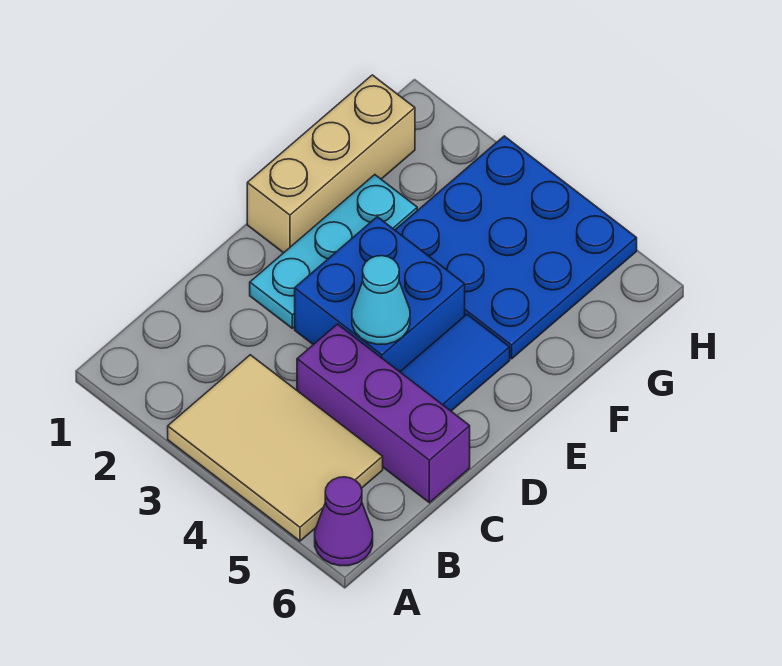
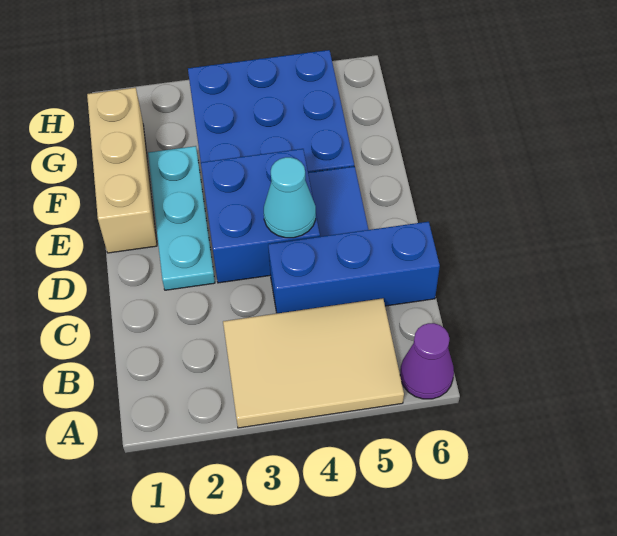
purple brick C4:C6 level 1 -> blue brick C4:C6 level 1

